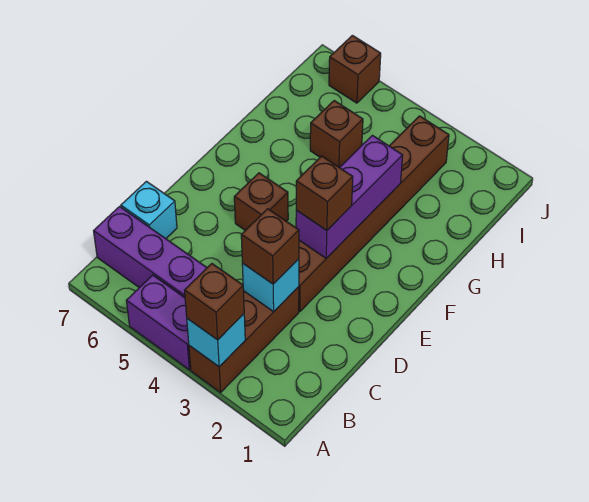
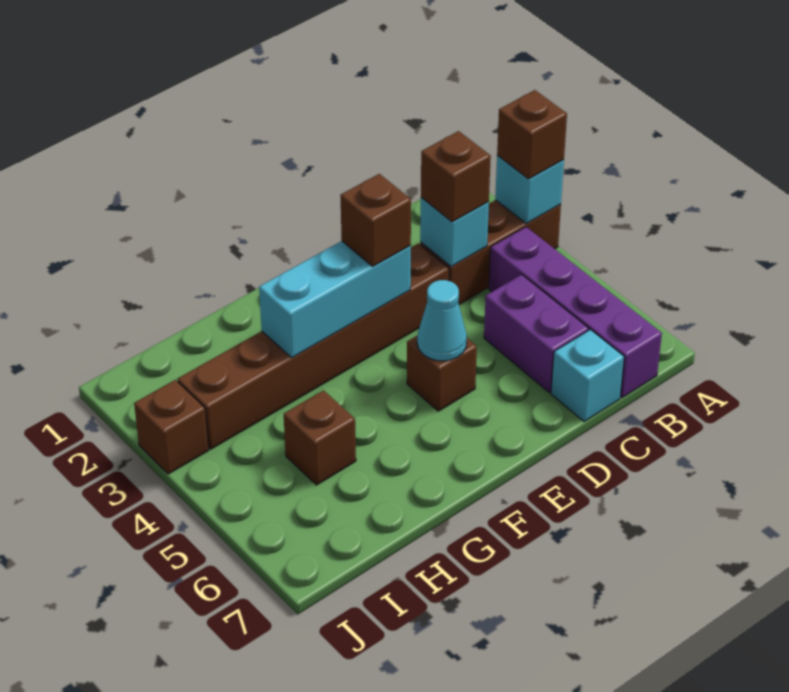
purple brick A4:A5 level 1 -> purple brick C5:C6 level 1
purple brick E3:G3 level 2 -> cyan brick E3:G3 level 2
none -> cyan cone E5 level 2
brown brick J6 level 1 -> brown brick J3 level 1

